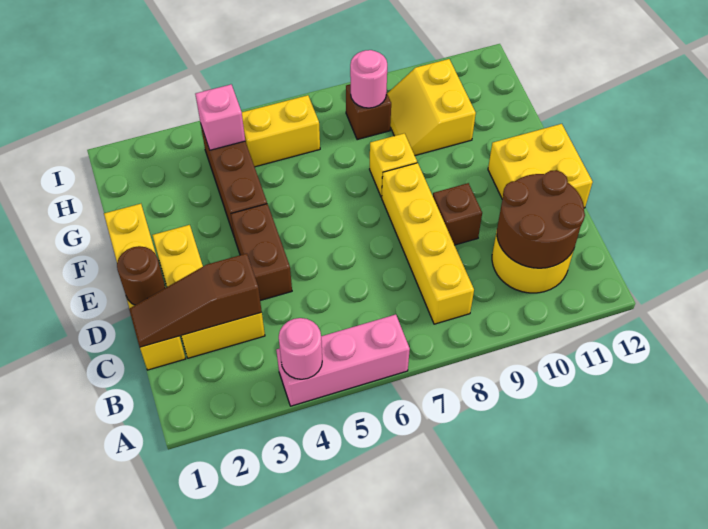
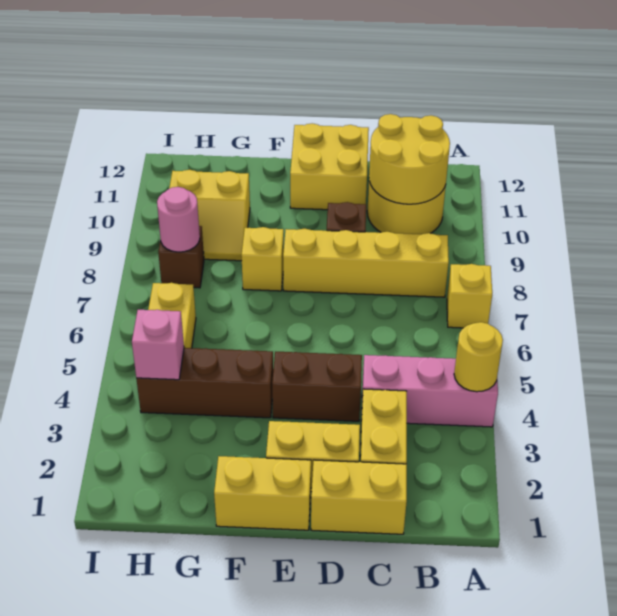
pink brick A4:A6 level 1 -> pink brick A4:C4 level 1
pink round brick A4 level 2 -> yellow round brick A4 level 2
none -> yellow brick A7 level 1
brown round brick B10:C11 level 2 -> yellow round brick B10:C11 level 2
brown slope C1:C3 level 2 top 3 -> none
brown round brick D1 level 2 -> none

